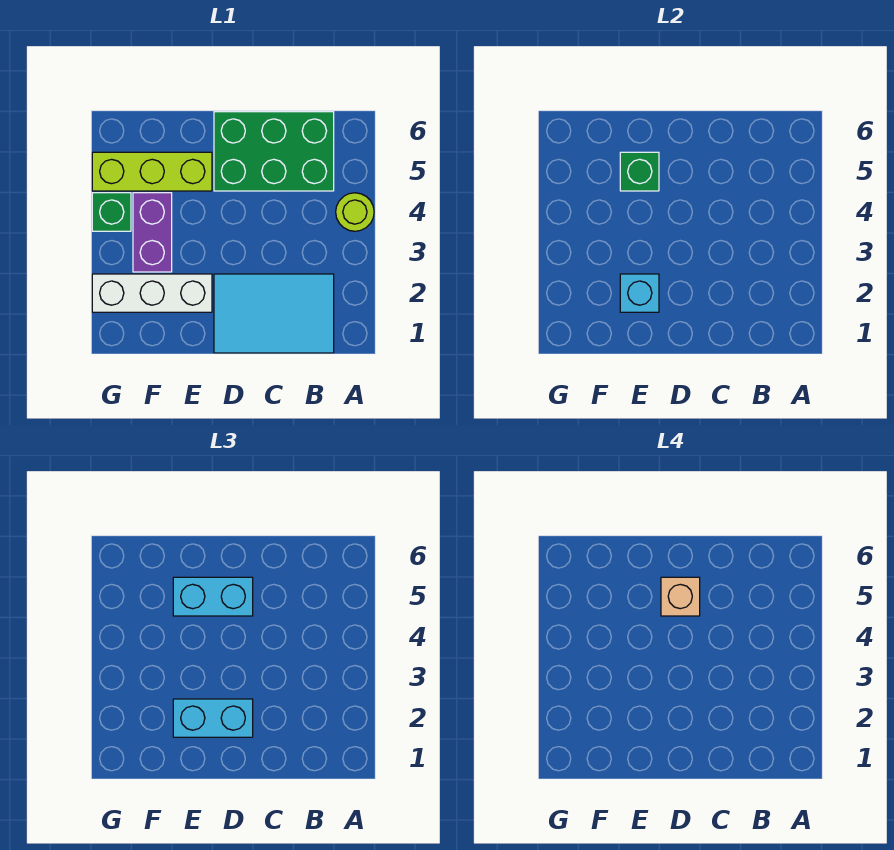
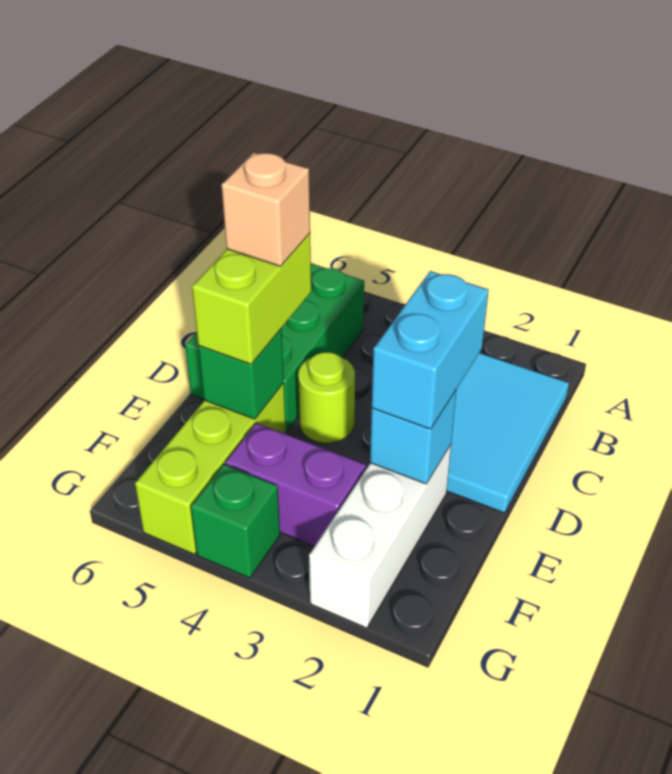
lime round brick A4 level 1 -> lime round brick D4 level 1
cyan brick D5:E5 level 3 -> lime brick D5:E5 level 3

